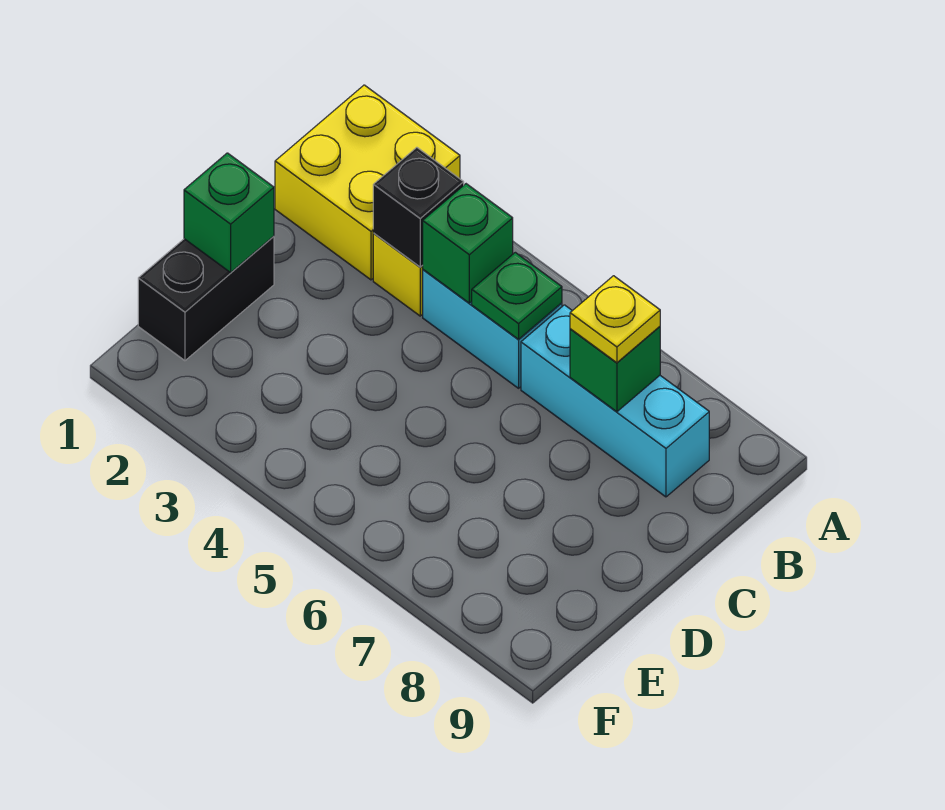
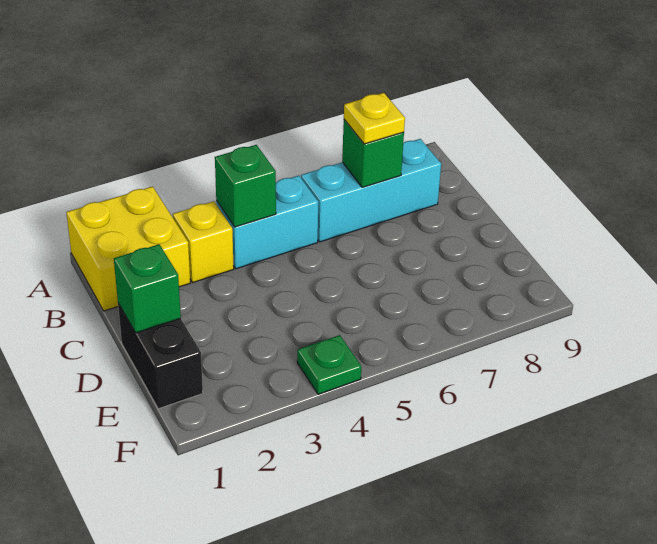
black brick B3 level 2 -> none
green plate B5 level 2 -> green plate F4 level 1

